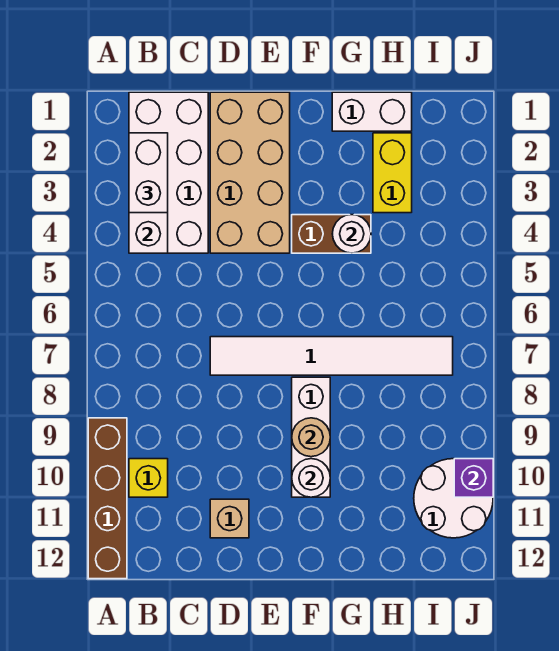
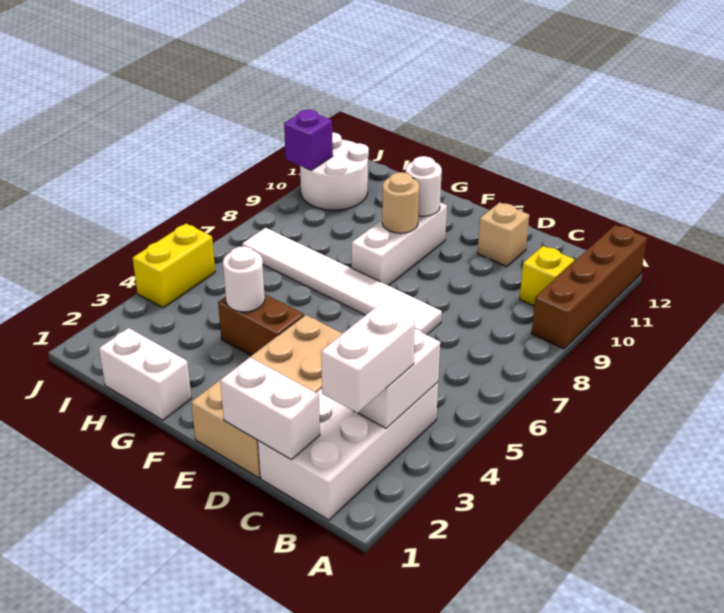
none -> white brick C1:D1 level 2
yellow brick H2:H3 level 1 -> yellow brick J4:J5 level 1

